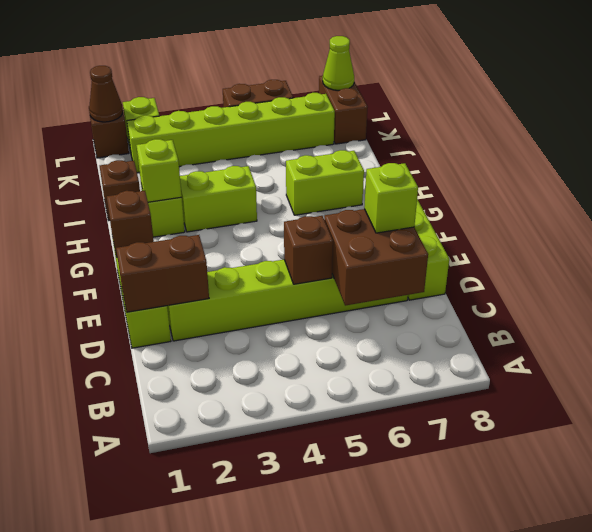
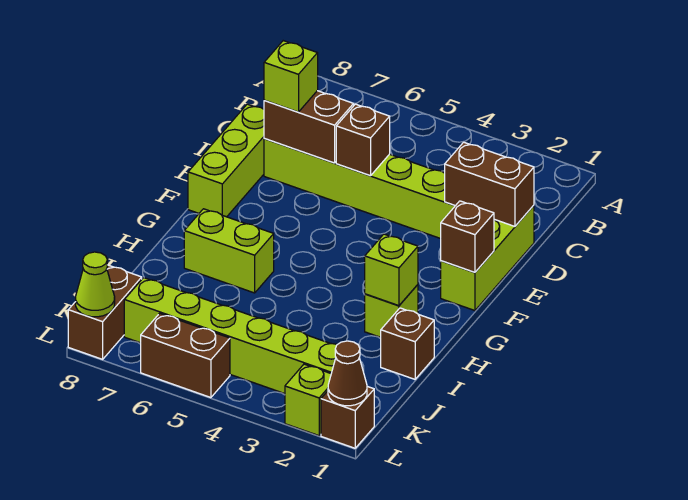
brown brick C6:D7 level 2 -> brown brick D6:D7 level 2
lime brick H3:H4 level 1 -> none

